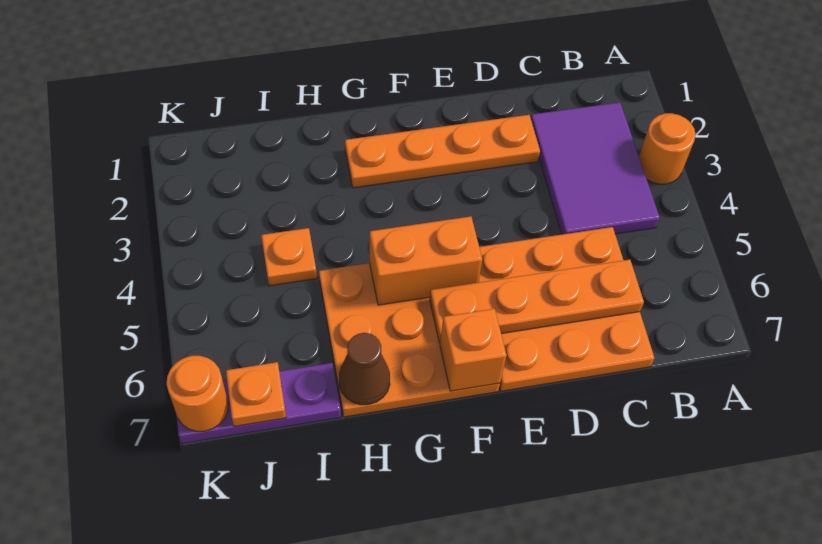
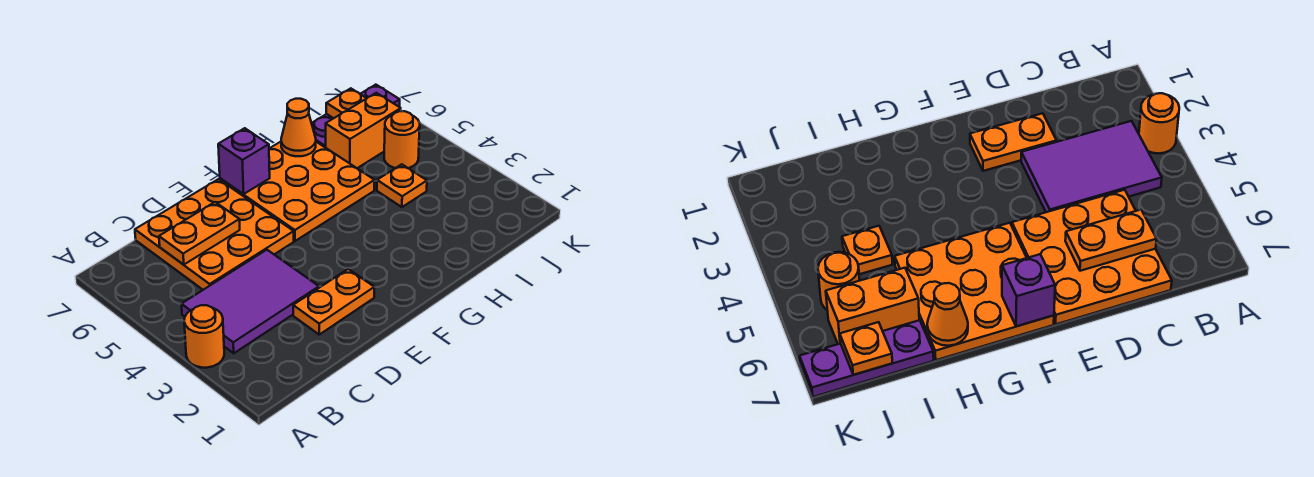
purple tile B2:C4 level 1 -> purple tile B3:D4 level 1
orange plate C6:F6 level 2 -> orange plate C6:D6 level 2
orange plate D2:G2 level 1 -> orange plate D2:E2 level 1
orange brick F5:G5 level 2 -> orange brick I6:J6 level 1
orange brick F7 level 2 -> purple brick F7 level 2
brown cone H7 level 2 -> orange cone H7 level 2
orange round brick K7 level 2 -> orange round brick J5 level 1

